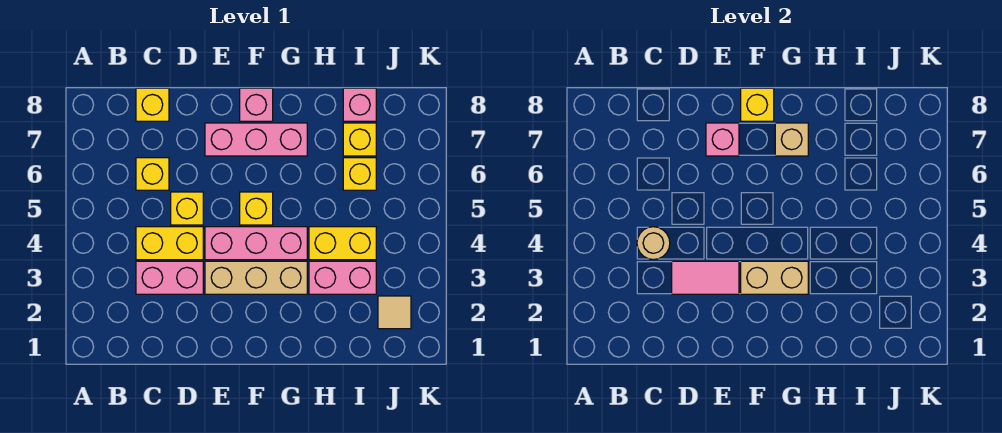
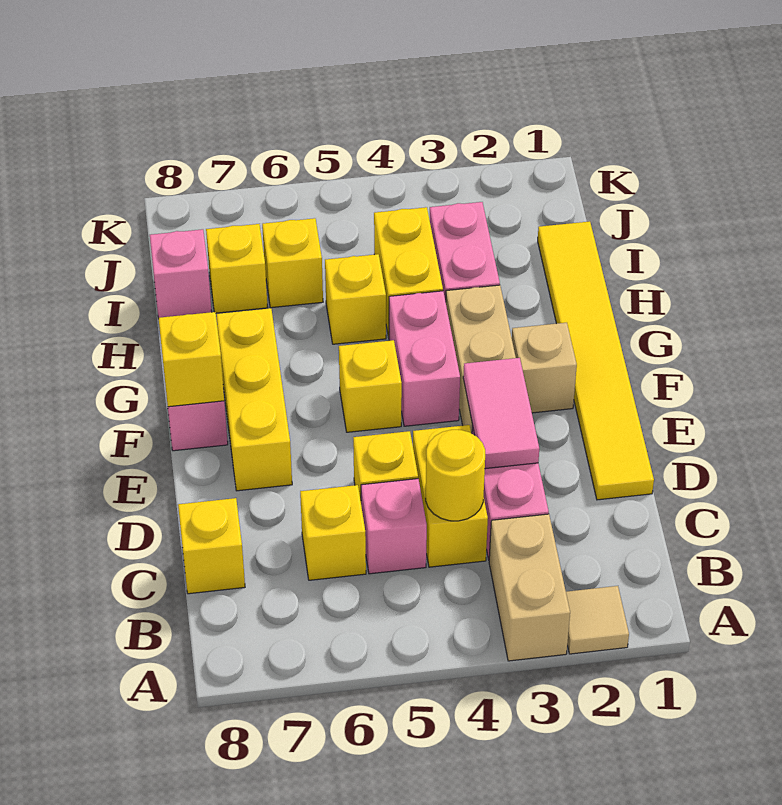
tan round brick C4 level 2 -> yellow round brick C4 level 2
none -> yellow tile D1:I1 level 1
pink brick E4:G4 level 1 -> pink brick F4:G4 level 1
pink brick E7:G7 level 1 -> yellow brick E7:G7 level 1
pink brick E7 level 2 -> pink brick C5 level 1
tan brick F3:G3 level 2 -> tan brick A3:B3 level 1
tan brick G7 level 2 -> tan brick F2 level 1
none -> yellow brick H5 level 1
tan tile J2 level 1 -> tan tile A2 level 1

